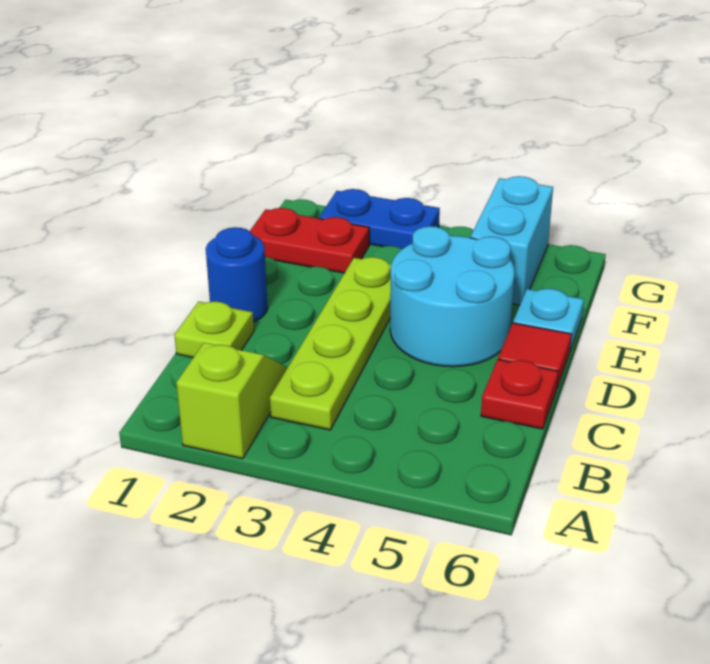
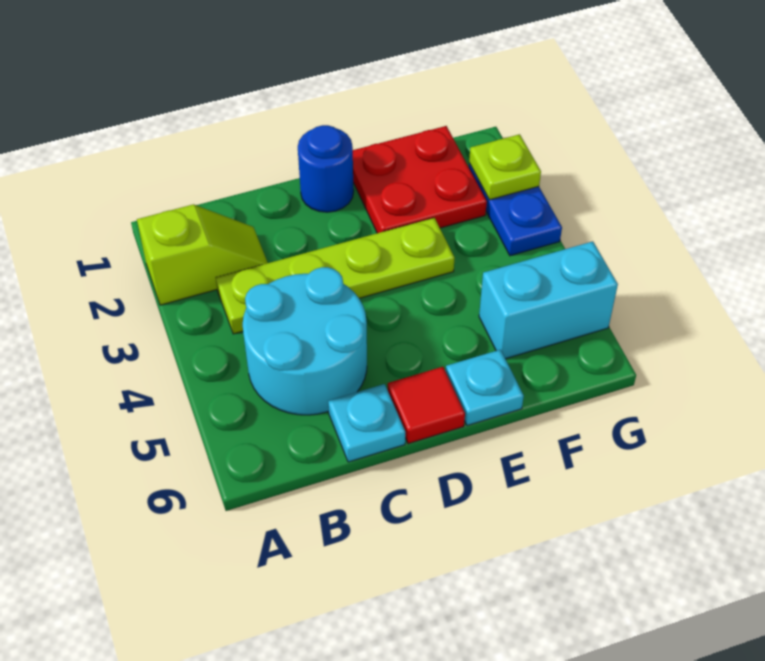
lime plate C1 level 1 -> lime plate G2 level 2
red plate C6 level 1 -> cyan plate C6 level 1
cyan round brick D4:E5 level 1 -> cyan round brick B4:C5 level 1
red plate F1:F2 level 1 -> red plate E1:F2 level 1

